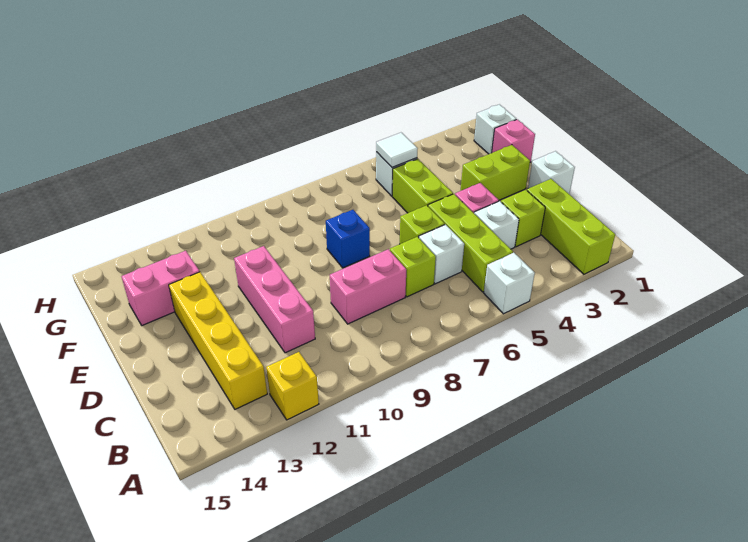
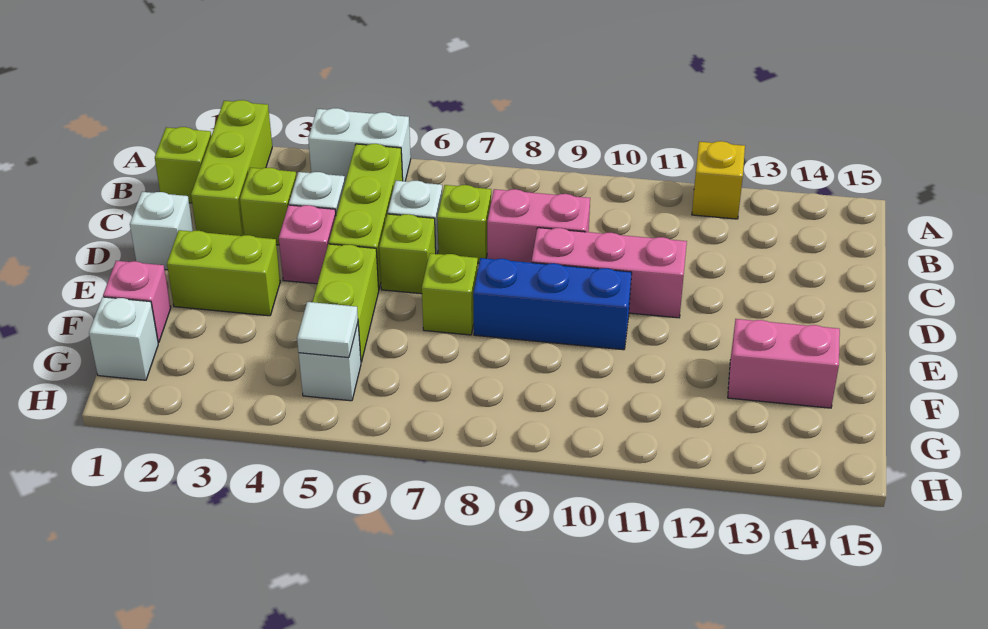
white brick A5 level 1 -> white brick A4:A5 level 1
none -> lime brick B1 level 1
yellow brick B13:E13 level 1 -> none
pink brick C11:E11 level 1 -> pink brick D9:D11 level 1
none -> lime brick E7 level 1
blue brick E8 level 1 -> blue brick E8:E10 level 1

